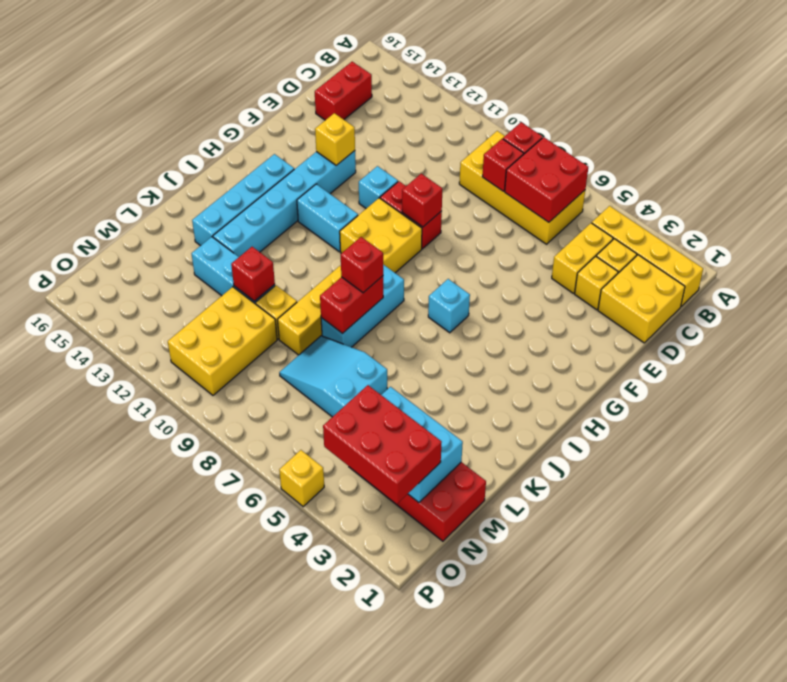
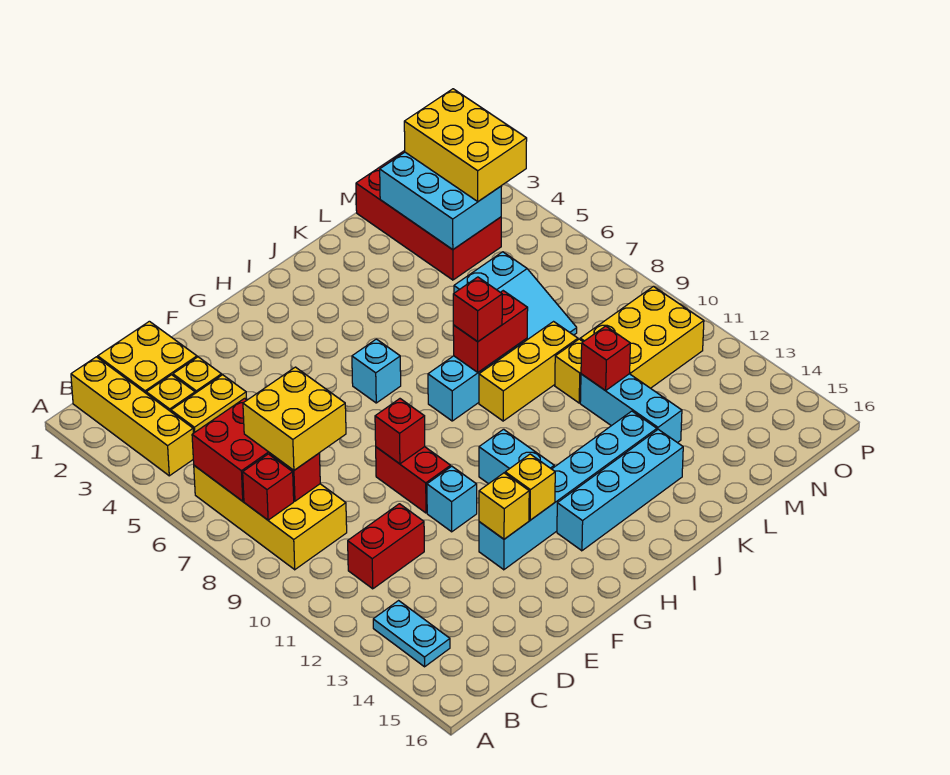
none -> cyan plate B13:B14 level 1
red brick C15:D15 level 1 -> red brick C11:D11 level 1
yellow brick G9:H10 level 1 -> yellow brick C7:D8 level 3
red brick N2:O4 level 3 -> yellow brick N2:O4 level 3
yellow brick P5 level 1 -> yellow brick G13 level 2

